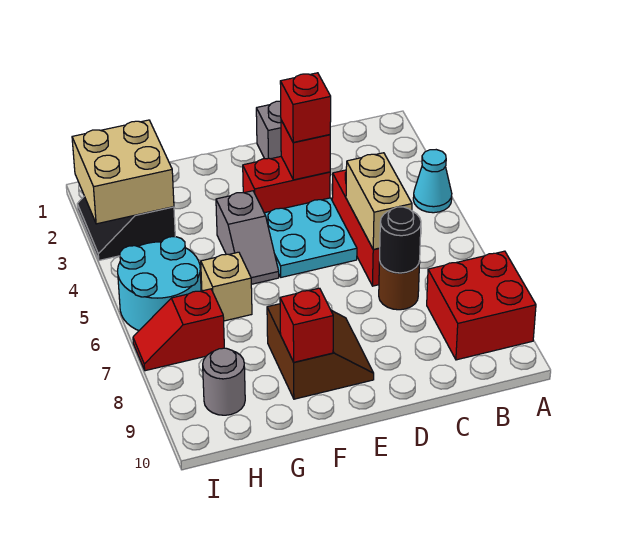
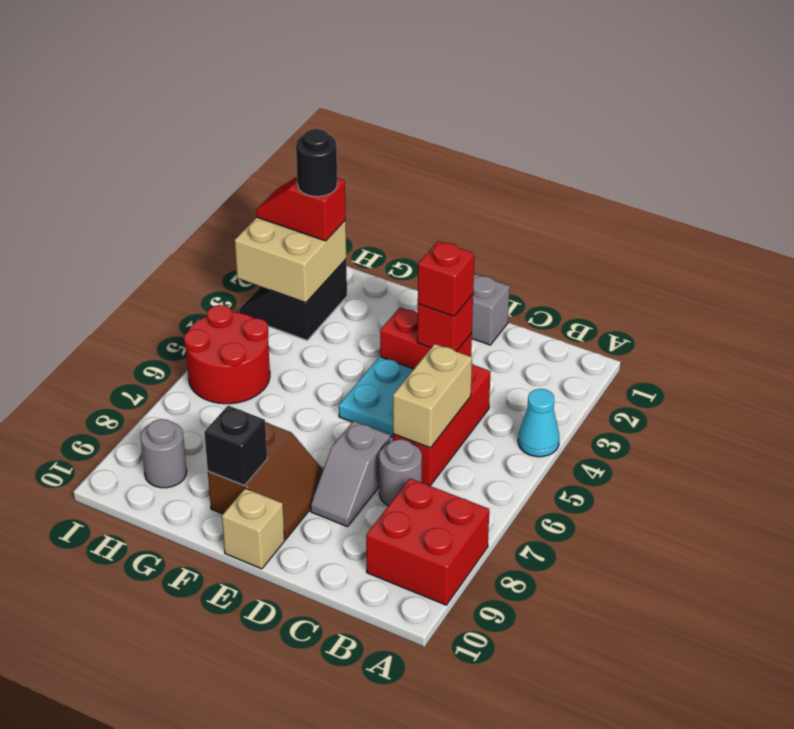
brown round brick C7 level 1 -> grey round brick C7 level 1
black round brick C7 level 2 -> black round brick H2 level 4
grey slope F4:F5 level 1 top 4 -> grey slope D7:D8 level 1 top 7
red brick F9 level 2 -> black brick F9 level 2
tan brick G6 level 1 -> tan brick E10 level 1
cyan round brick H5:I6 level 1 -> red round brick H5:I6 level 1
red slope H7:I7 level 1 top H -> red slope H2:I2 level 3 top H

